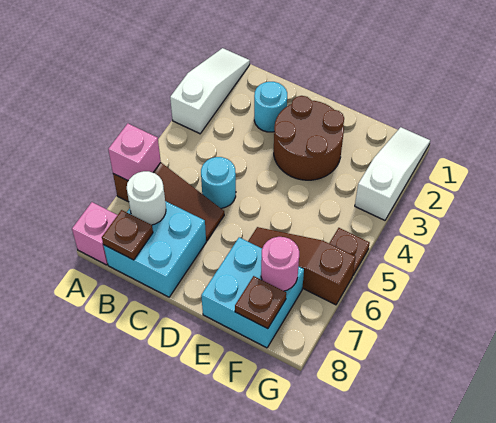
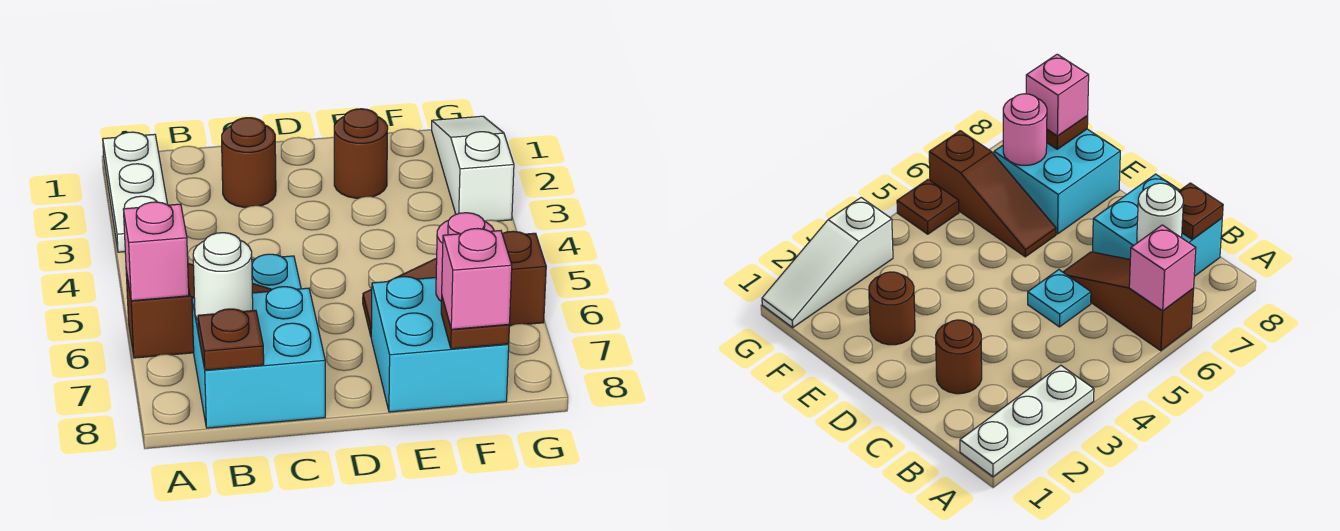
white slope A1:A3 level 1 top 3 -> white plate A1:A3 level 1
pink brick A8 level 1 -> pink brick F8 level 3
cyan round brick C2 level 1 -> brown round brick C2 level 1
cyan round brick C5 level 1 -> cyan plate C5 level 1
brown round brick D2:E3 level 1 -> brown round brick E2 level 1

